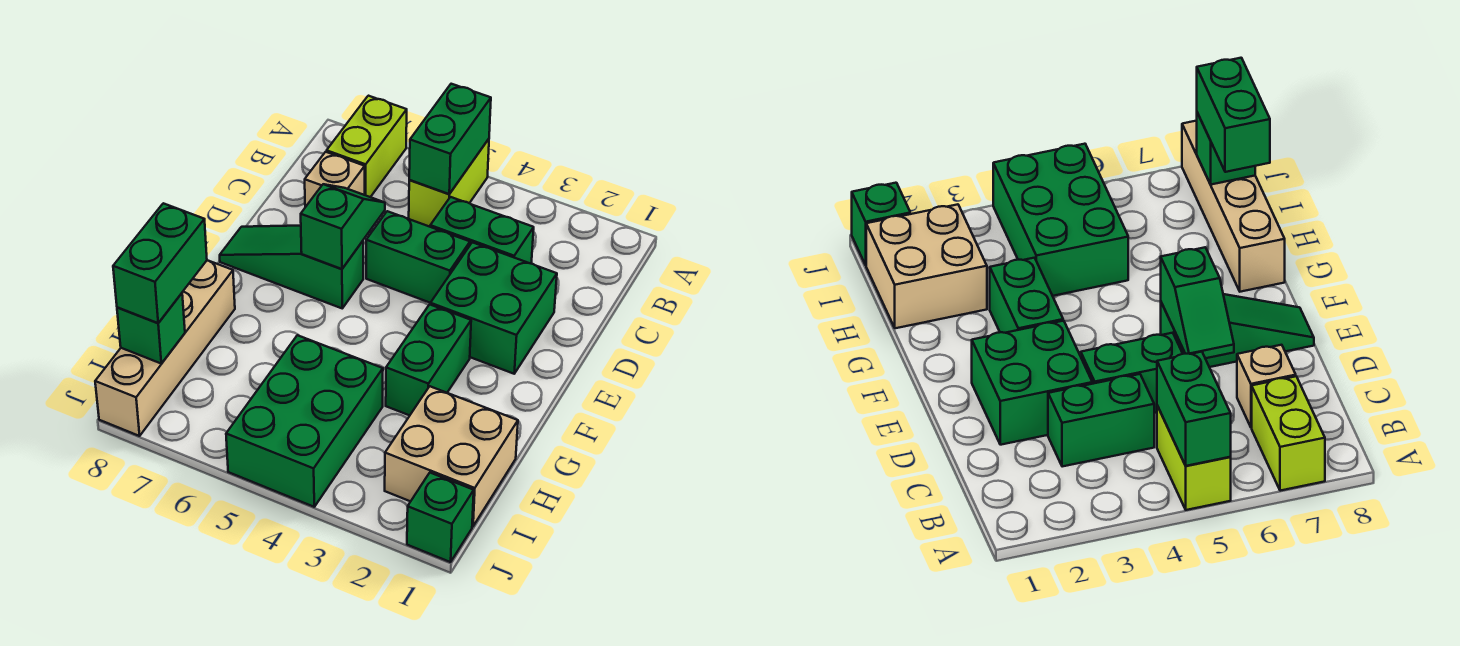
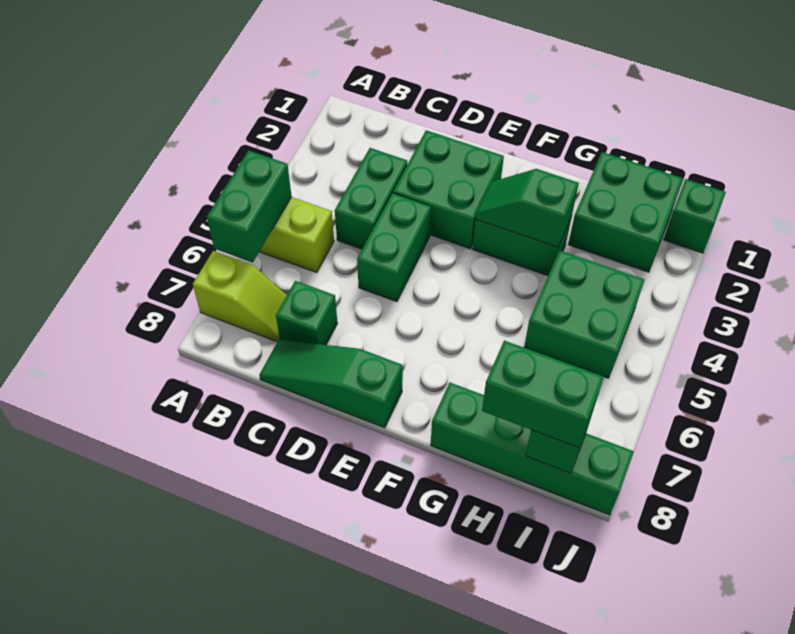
green brick A5:B5 level 2 -> green brick A5:A6 level 2
lime brick A7:B7 level 1 -> lime slope A7:B7 level 1 top A
tan brick C7 level 1 -> green brick C7 level 1
green slope D6:E6 level 2 top E -> green slope F3:G3 level 2 top G
green slope E6:E8 level 1 top 6 -> green slope C8:E8 level 1 top E
tan brick G8:J8 level 1 -> green brick G8:J8 level 1
tan brick H1:I2 level 1 -> green brick H1:I2 level 1
green brick H4:J5 level 1 -> green brick H4:I5 level 1

